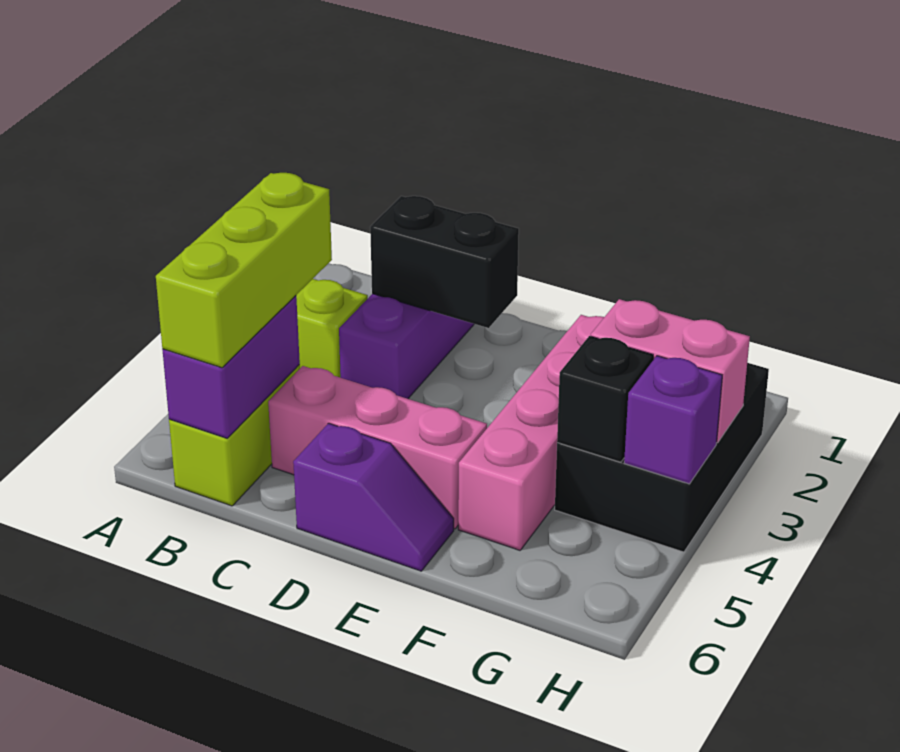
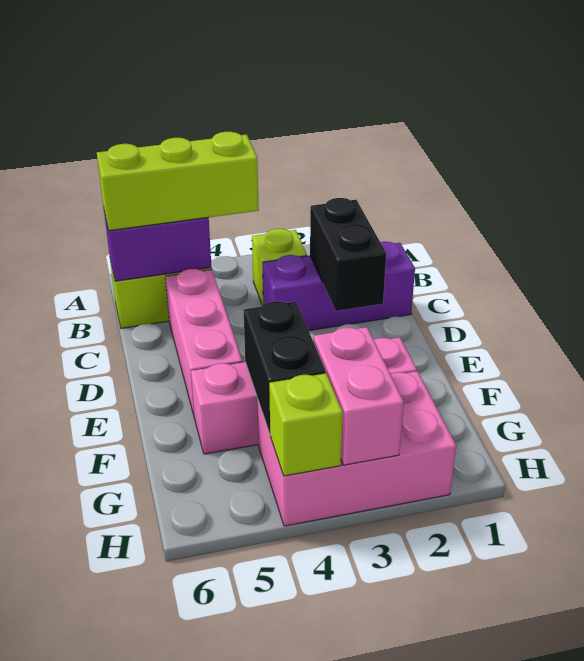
purple slope D6:E6 level 1 top D -> none
black brick G2:H4 level 1 -> pink brick G2:H4 level 1
black brick G4 level 2 -> black brick F4:G4 level 2
purple brick H4 level 2 -> lime brick H4 level 2

